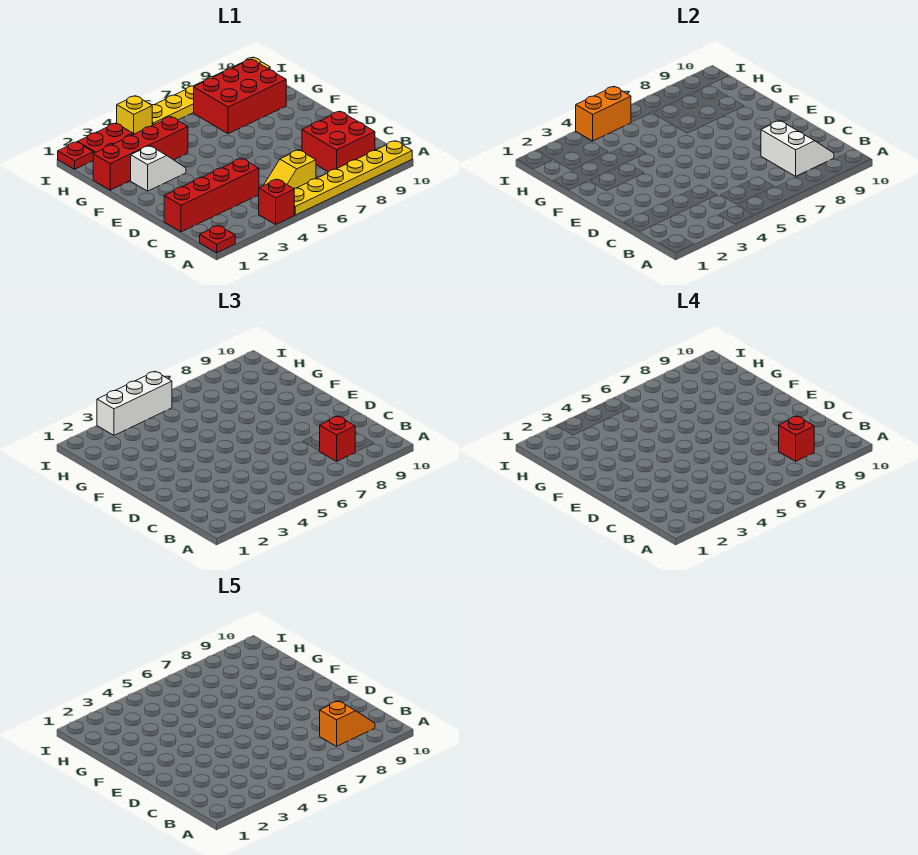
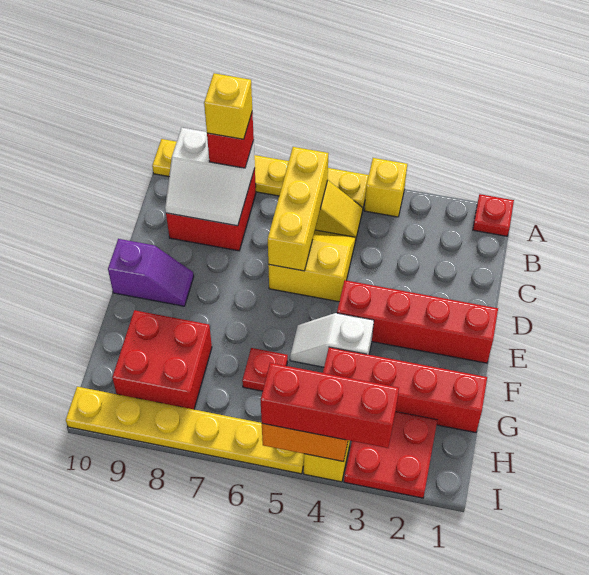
red brick A4 level 1 -> yellow brick A4 level 1
none -> yellow brick B6:D6 level 2
white slope B8:C9 level 2 top 8 -> white slope B8:C9 level 2 top B
red brick B8 level 4 -> yellow brick B8 level 4
orange slope B8:B9 level 5 top 8 -> none
red brick C1:C4 level 1 -> red brick E1:E4 level 1
none -> yellow slope C5:D6 level 1 top D
none -> purple slope E9:E10 level 1 top 10
white slope F2:F3 level 1 top 2 -> white slope F4:F5 level 1 top 4
red brick G7:H9 level 1 -> red brick G8:H9 level 1
red plate I1 level 1 -> red plate G6 level 1
white brick I3:I5 level 3 -> red brick I3:I5 level 3

